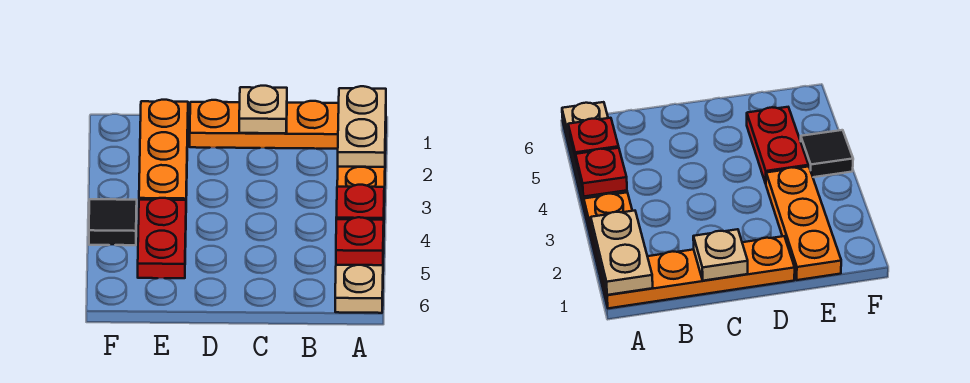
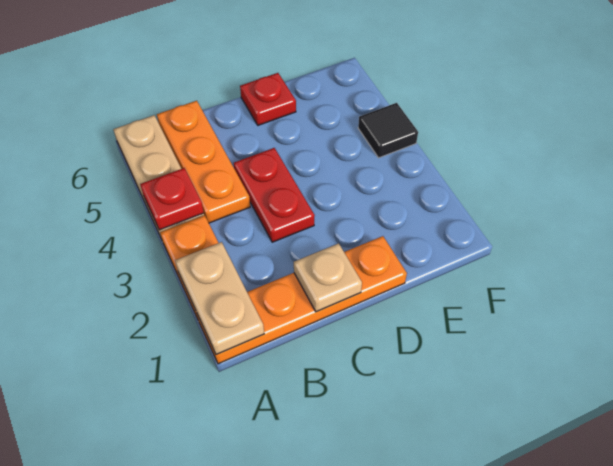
red plate A5 level 2 -> red plate D6 level 1
orange plate E1:E3 level 1 -> orange plate B4:B6 level 1
red plate E4:E5 level 1 -> red plate C3:C4 level 1

